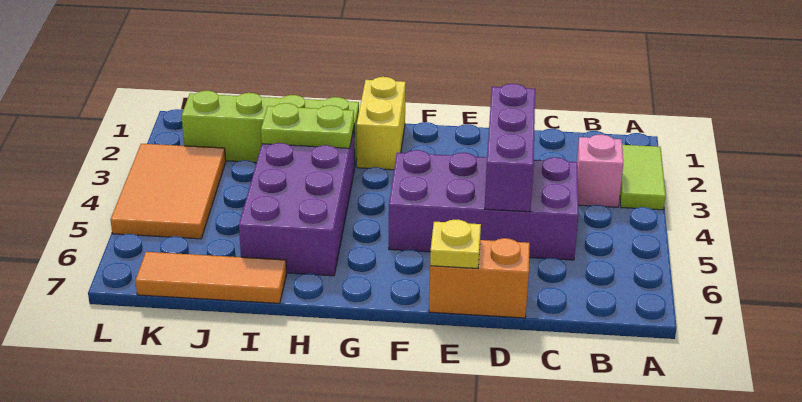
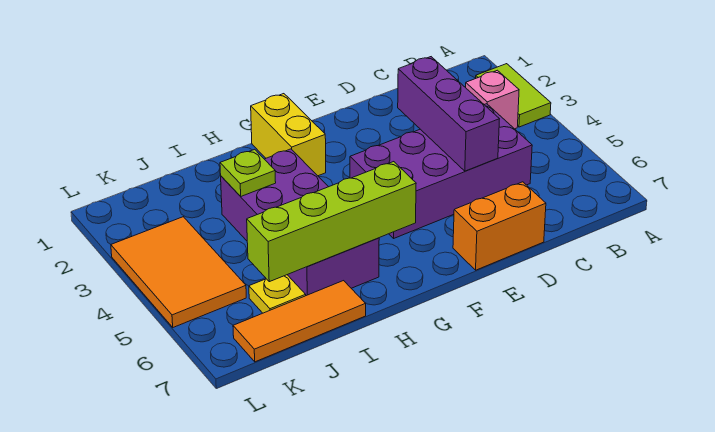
yellow plate E7 level 2 -> yellow plate J6 level 1
lime brick H2:K2 level 1 -> lime brick G6:J6 level 2
lime plate H3:I3 level 2 -> lime plate I3 level 2

